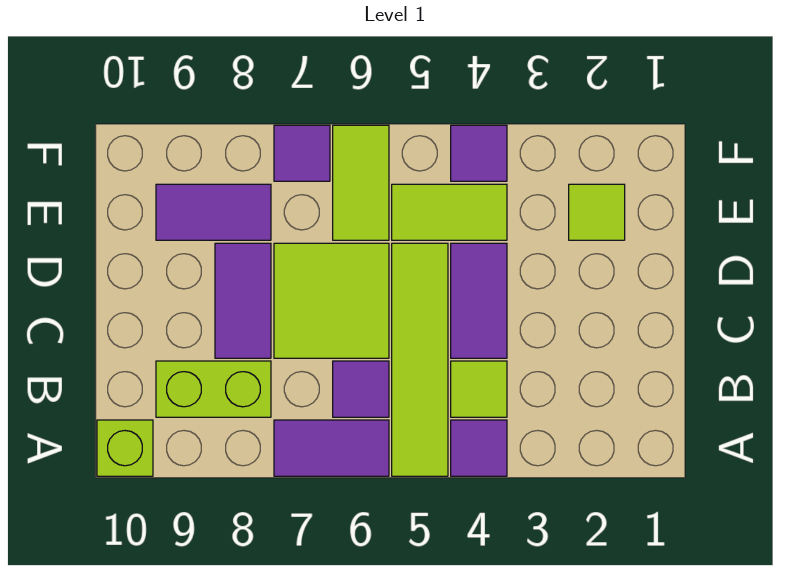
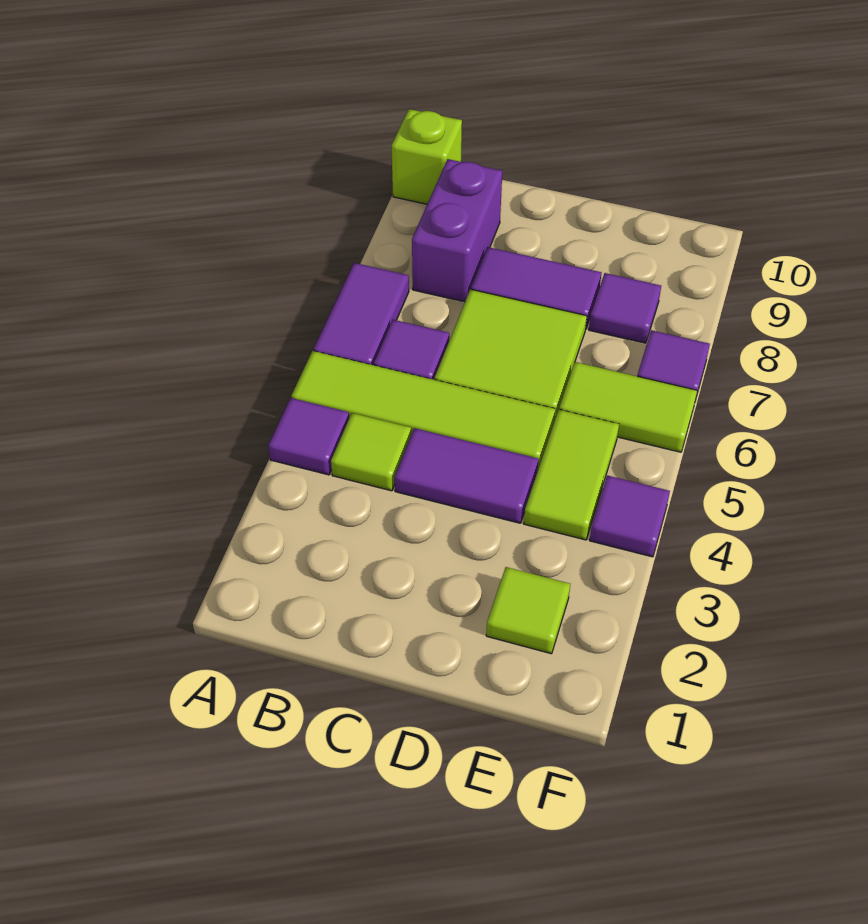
lime brick B8:B9 level 1 -> purple brick B8:B9 level 1
purple tile E8:E9 level 1 -> purple tile E8 level 1

